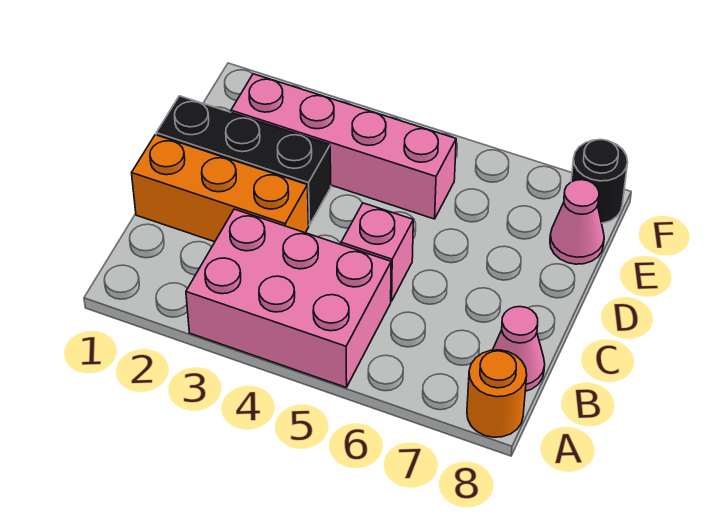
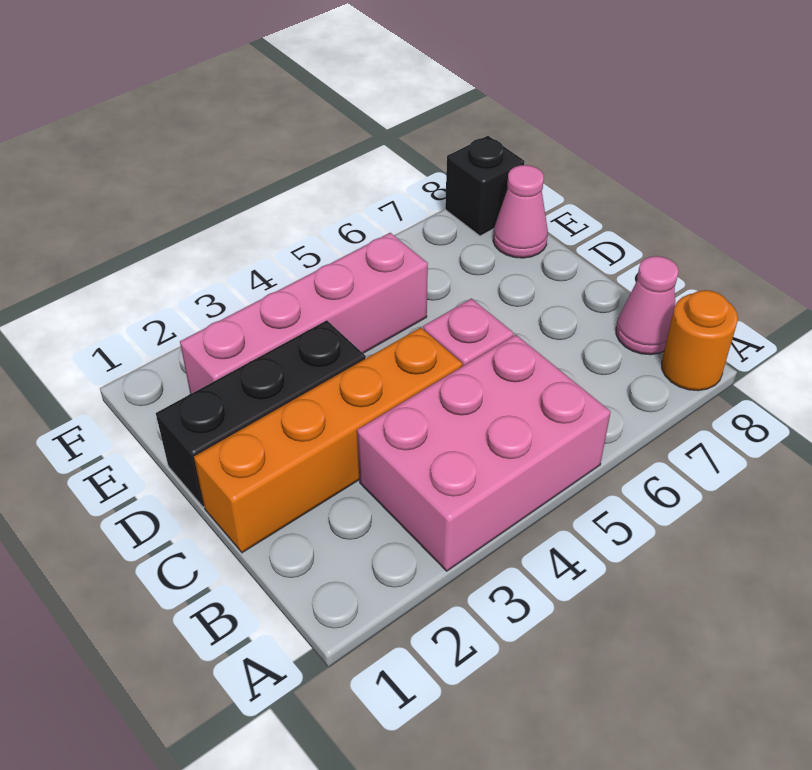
orange brick C1:C3 level 1 -> orange brick C1:C4 level 1
black round brick F8 level 1 -> black brick F8 level 1

